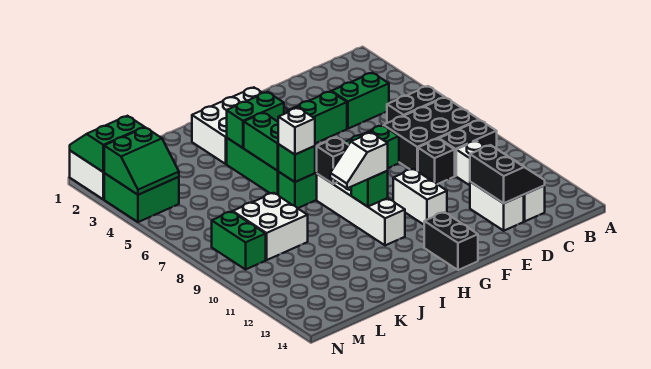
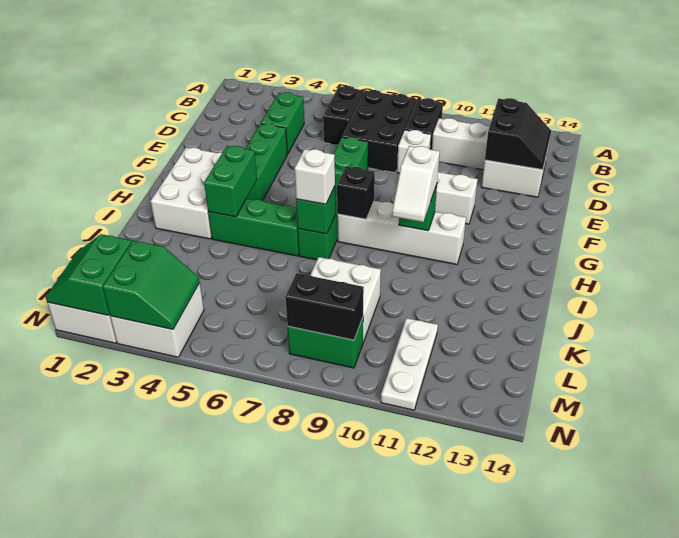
black slope C12:D13 level 2 top D -> black slope C12:D13 level 2 top 12
black brick D9 level 1 -> white brick D9 level 1
black brick G13:G14 level 1 -> black brick M8:M9 level 2
green brick I5:I6 level 2 -> none
none -> white plate L11:N11 level 1
green brick M3:N4 level 1 -> white brick M3:N4 level 1

